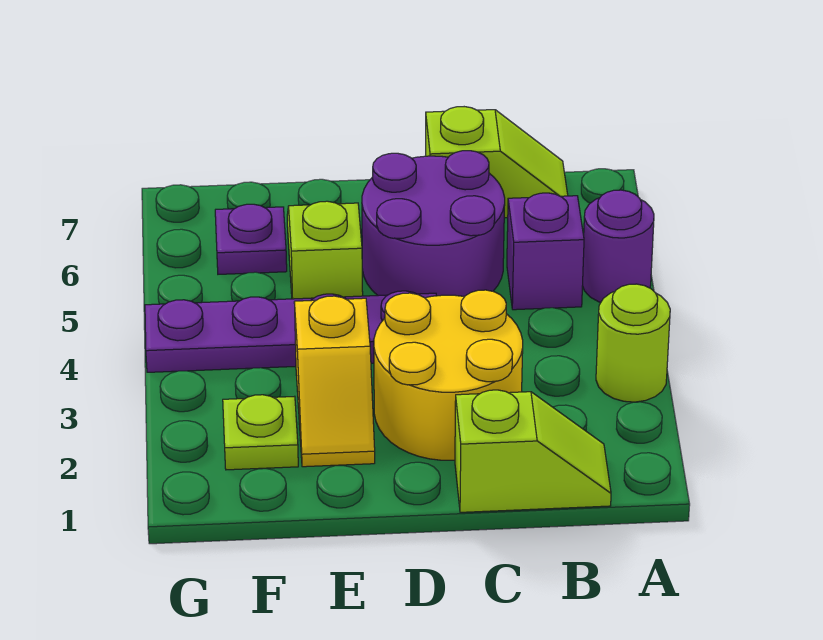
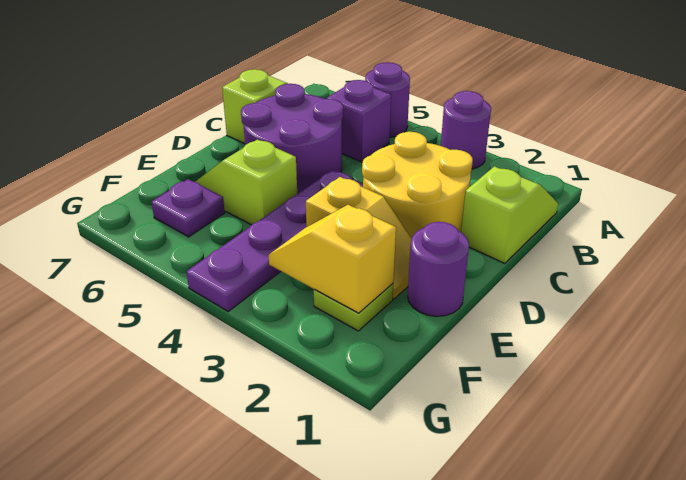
lime round brick A3 level 1 -> purple round brick A3 level 1
none -> purple round brick E1 level 1
none -> yellow slope F2:F3 level 2 top 2

